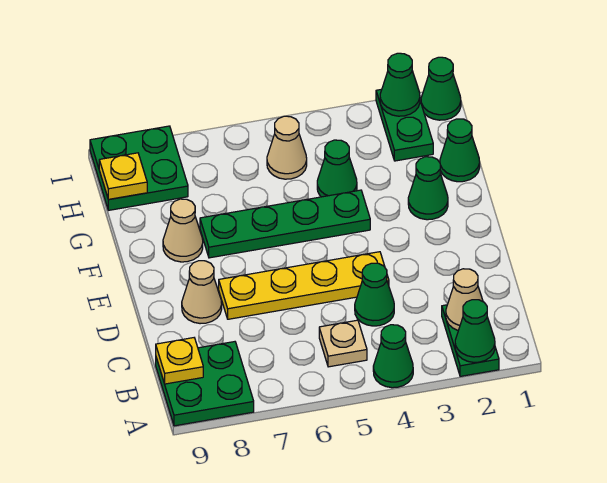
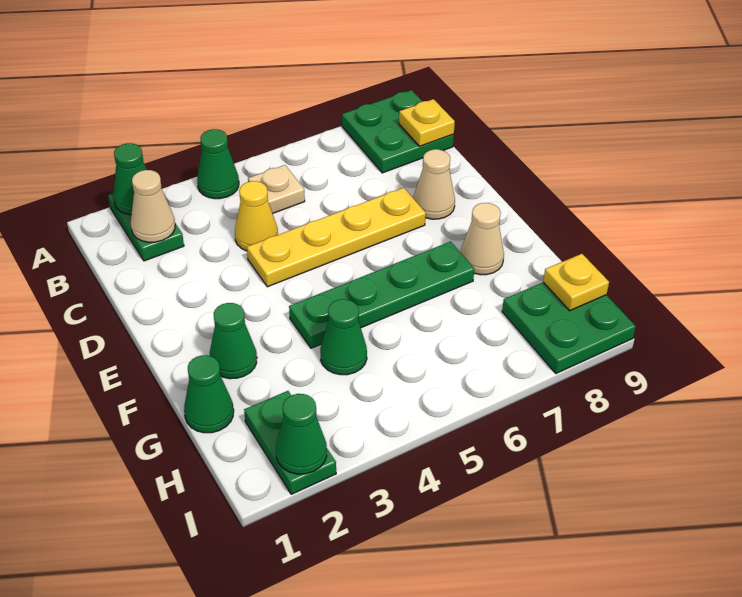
green cone C4 level 1 -> yellow cone C4 level 1
tan cone H5 level 1 -> none
green cone I1 level 1 -> none

